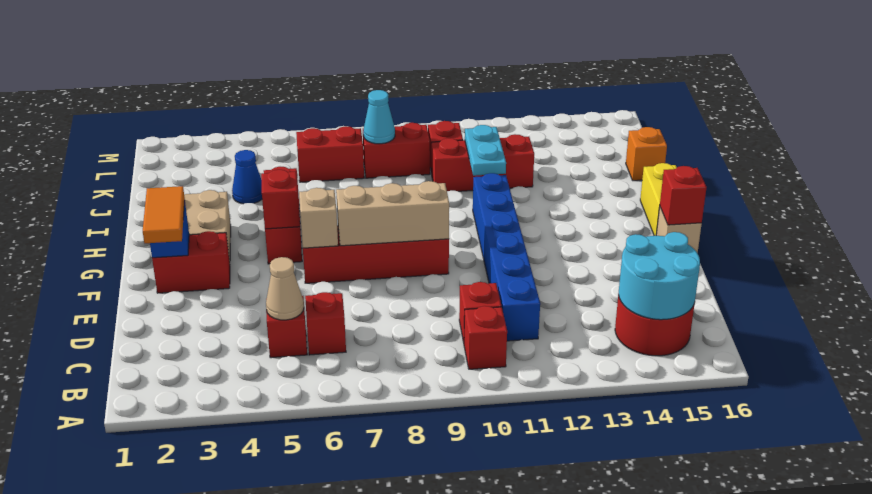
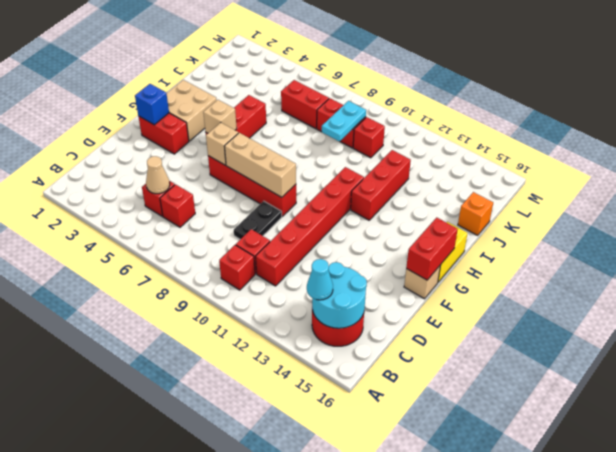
blue brick C11:H11 level 1 -> red brick C11:H11 level 1
none -> black plate D9:E9 level 1
orange tile E2:F2 level 3 -> none
red brick F16 level 2 -> red brick F16:G16 level 2
red brick G5 level 2 -> tan brick G5 level 2
cyan plate I11:J11 level 2 -> cyan plate J9:K9 level 2
blue cone J4 level 1 -> none
red brick J10:J12 level 1 -> red brick H12:J12 level 1
cyan cone K8 level 2 -> cyan cone B14 level 3

